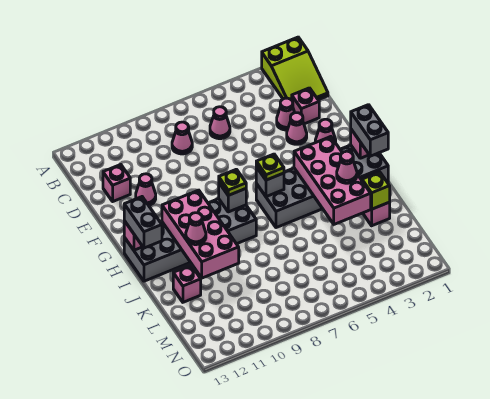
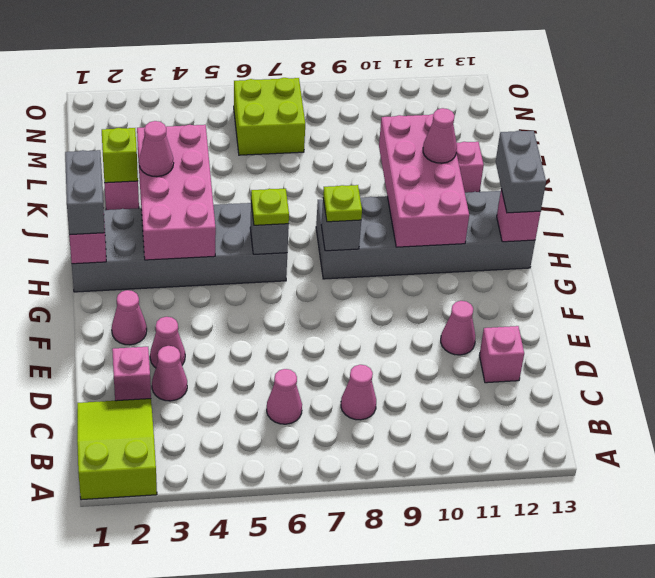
none -> lime brick M6:N7 level 1

